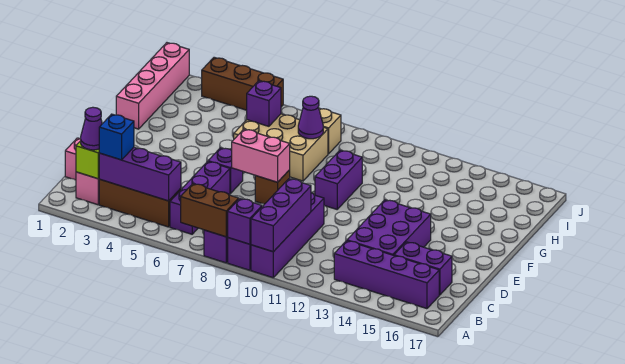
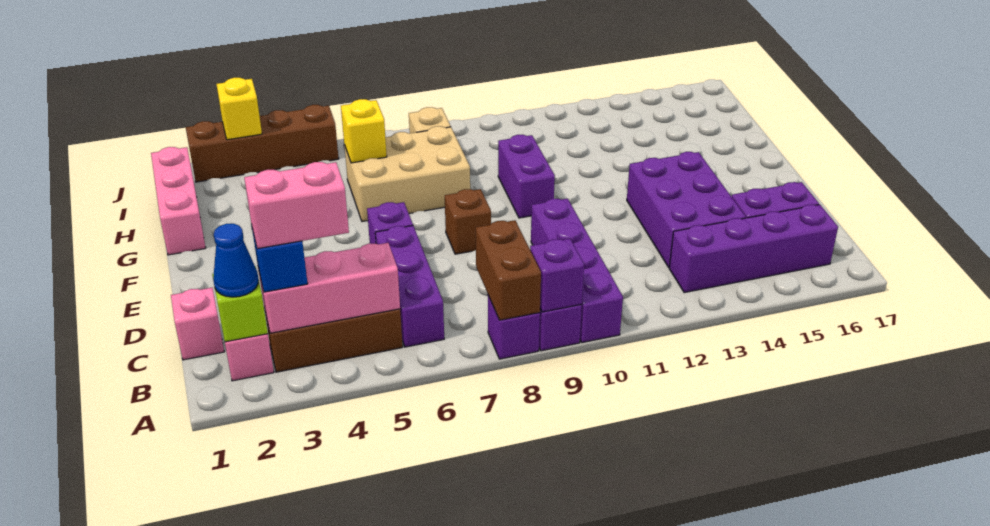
brown brick A7:A8 level 2 -> brown brick A8:B8 level 2
purple brick A10:C10 level 2 -> none
purple cone B2 level 3 -> blue cone B2 level 3
purple brick B3:B5 level 2 -> pink brick B3:B5 level 2
pink brick E7:E8 level 2 -> pink brick B3:B4 level 4
pink brick G1:J1 level 1 -> pink brick G1:I1 level 1
purple brick H6 level 2 -> yellow brick H6 level 2
purple cone H8 level 2 -> none
brown brick J3:J5 level 1 -> brown brick J2:J5 level 1
none -> yellow brick J3 level 2

